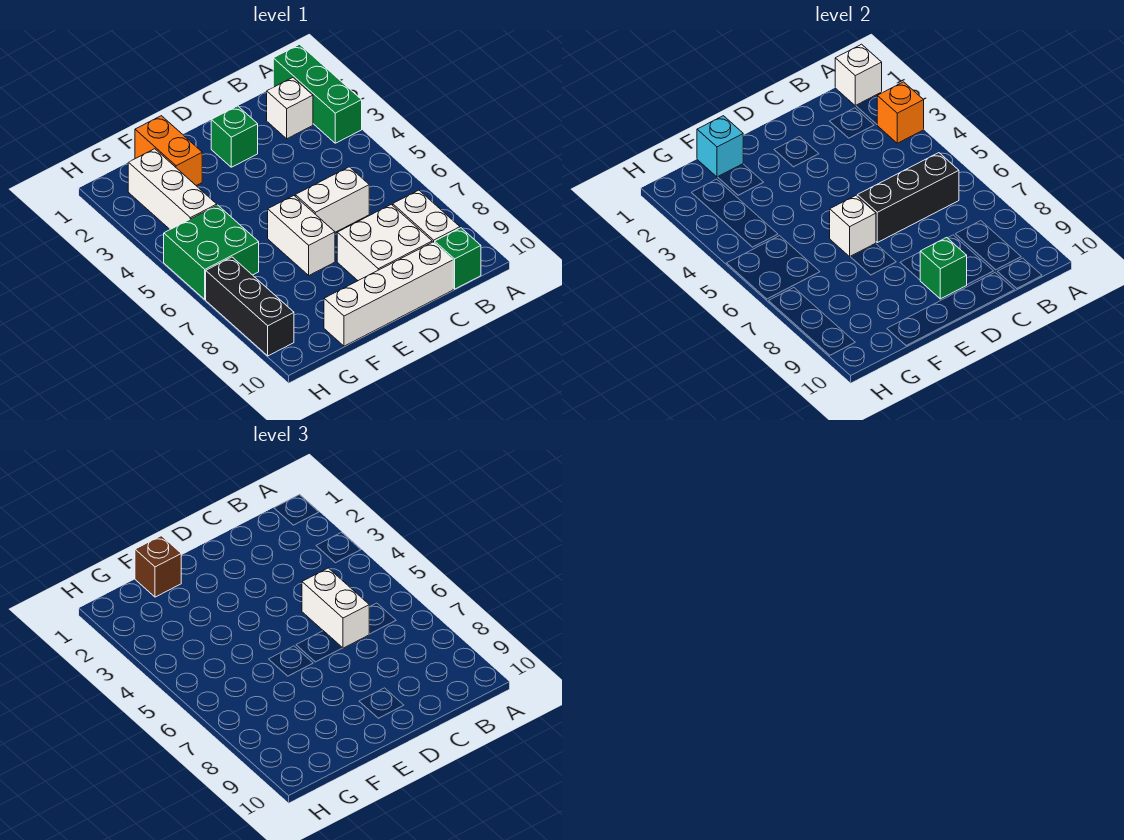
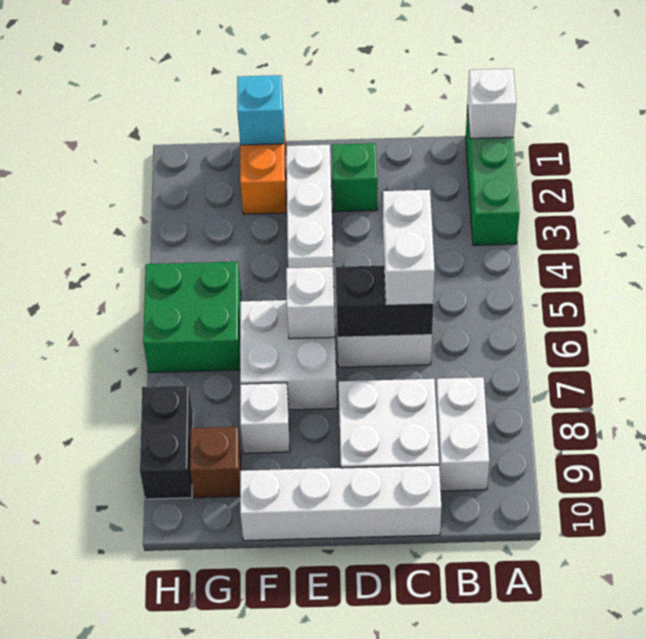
orange brick A3 level 2 -> none
white brick B2 level 1 -> white brick F8 level 1
black brick B6:D6 level 2 -> black brick C6:D6 level 2
green brick B10 level 1 -> none
green brick D9 level 2 -> none
white brick E6:E7 level 1 -> white brick E6:F7 level 1
brown brick F1 level 3 -> brown brick G9 level 1
white brick G2:G4 level 1 -> white brick E2:E4 level 1
black brick H7:H9 level 1 -> black brick H8:H9 level 1

